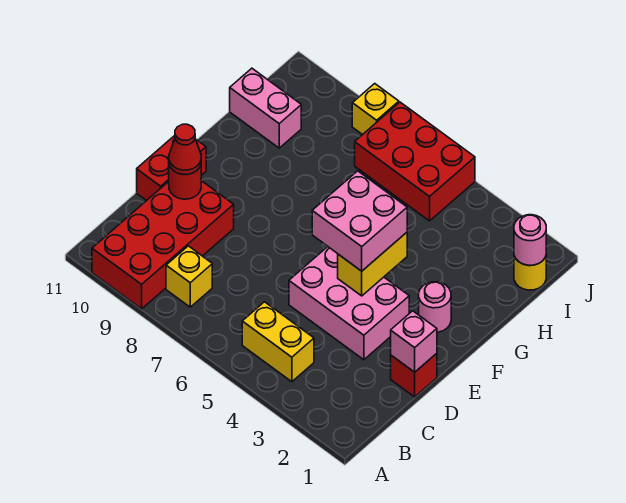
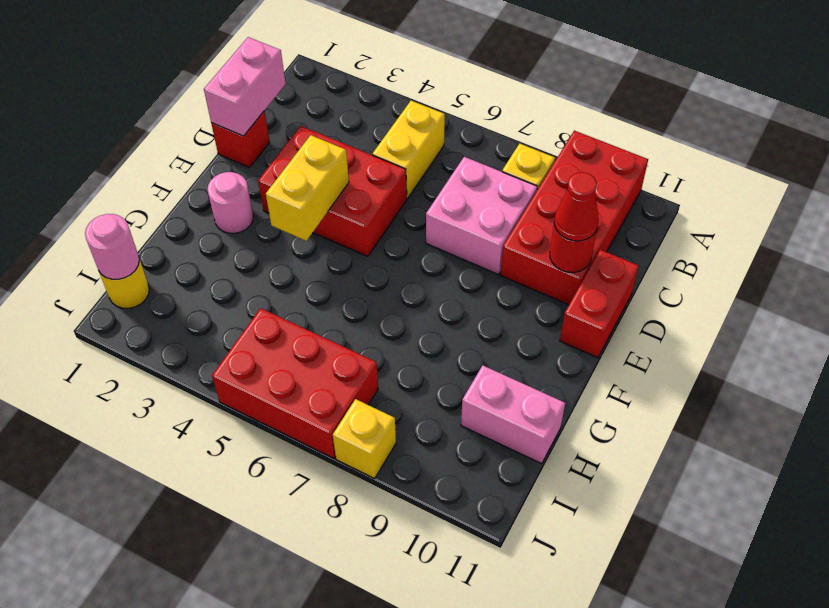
yellow brick B4:B5 level 1 -> yellow brick B5:C5 level 1
pink brick D1 level 2 -> pink brick C1:D1 level 2
pink brick D3:E5 level 1 -> red brick D3:E5 level 1
pink brick E4:F5 level 3 -> pink brick C7:D8 level 1

